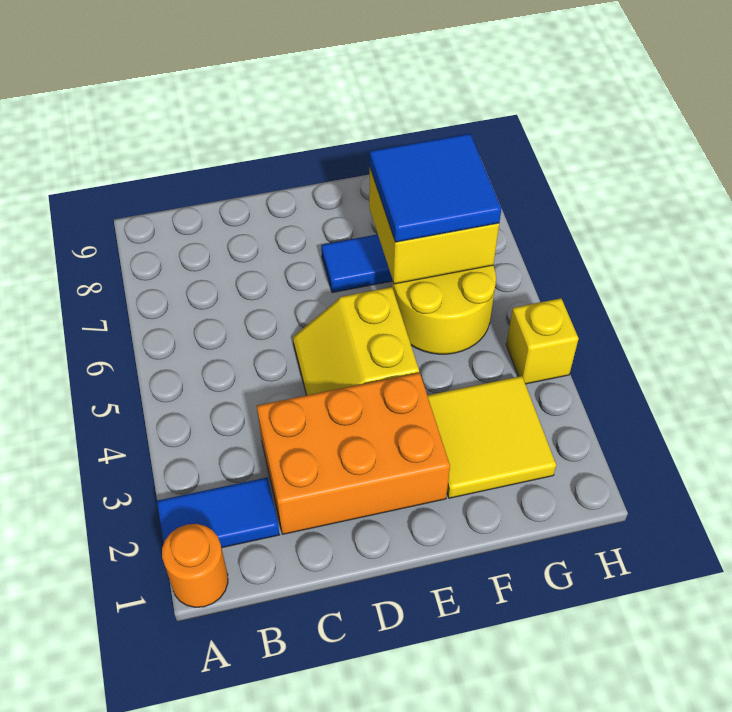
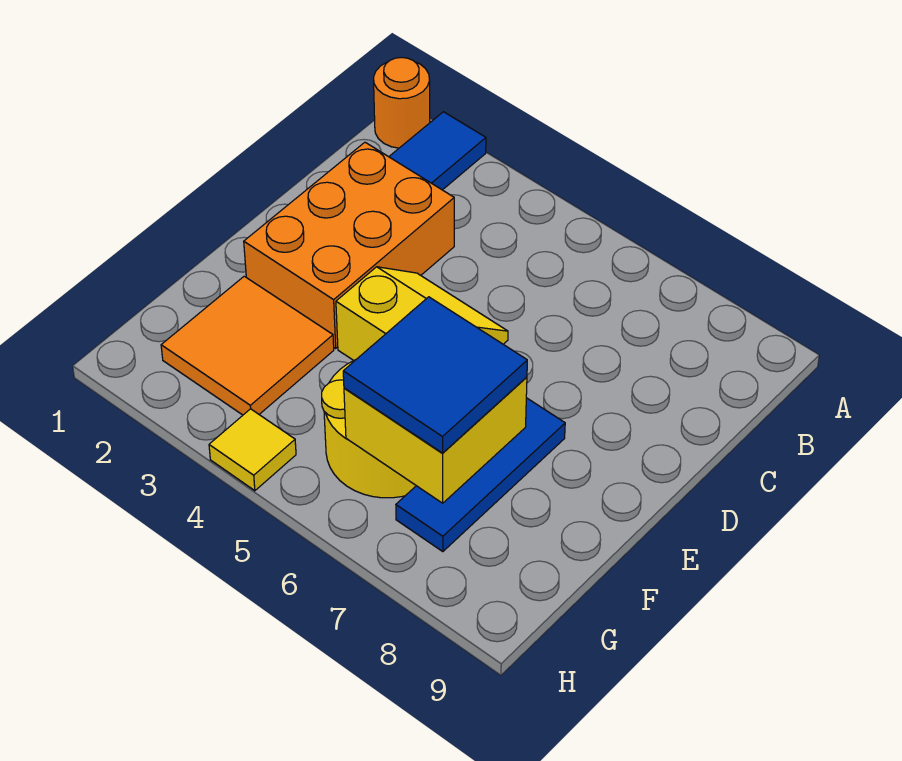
yellow tile F2:G3 level 1 -> orange tile F2:G3 level 1
yellow brick H4 level 1 -> yellow tile H4 level 1

